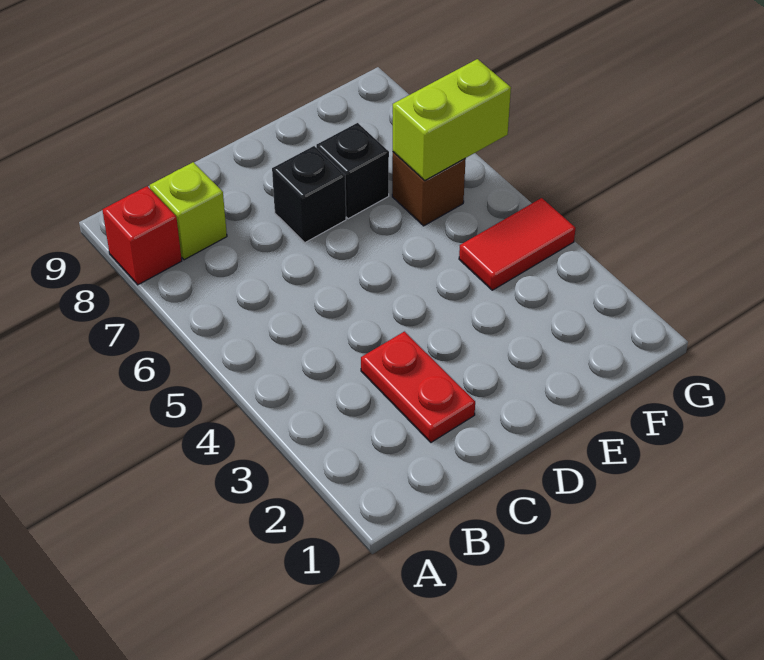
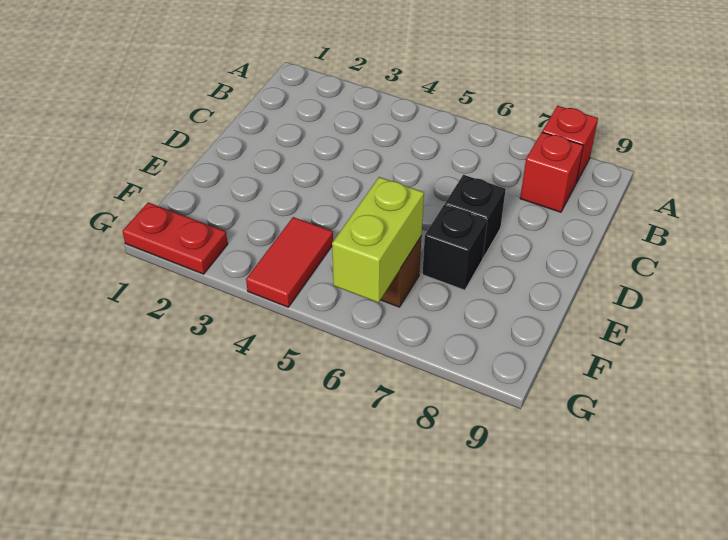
lime brick B8 level 1 -> red brick B8 level 1
red plate C2:C3 level 1 -> red plate G1:G2 level 1

